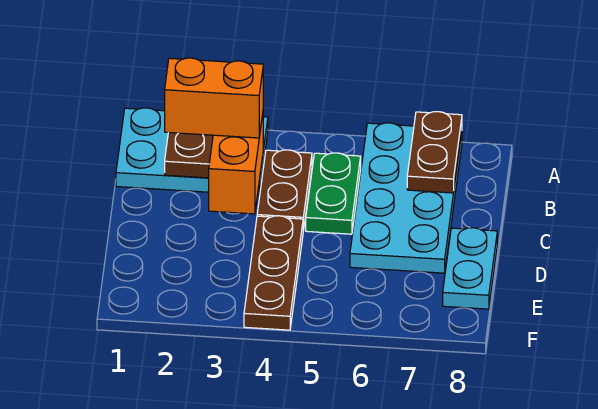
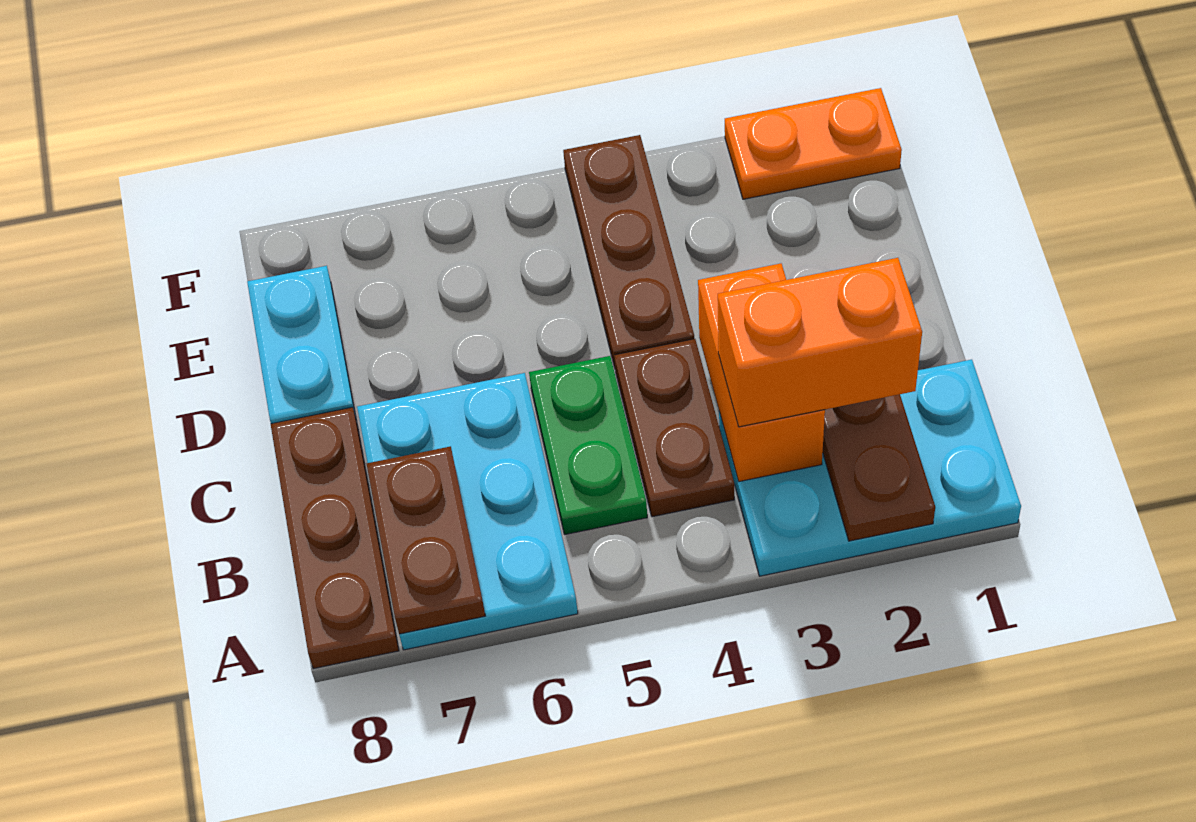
cyan plate A6:D7 level 1 -> cyan plate A6:C7 level 1
none -> brown plate A8:C8 level 1
none -> orange plate F1:F2 level 1

